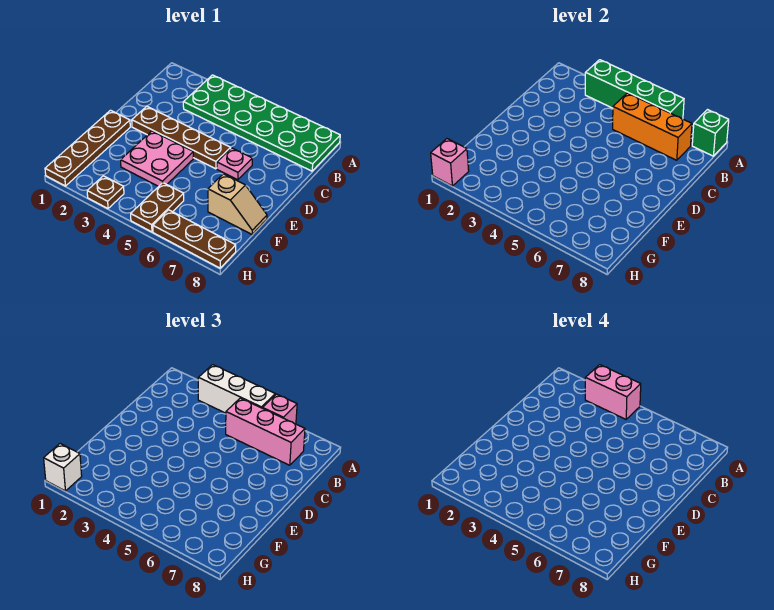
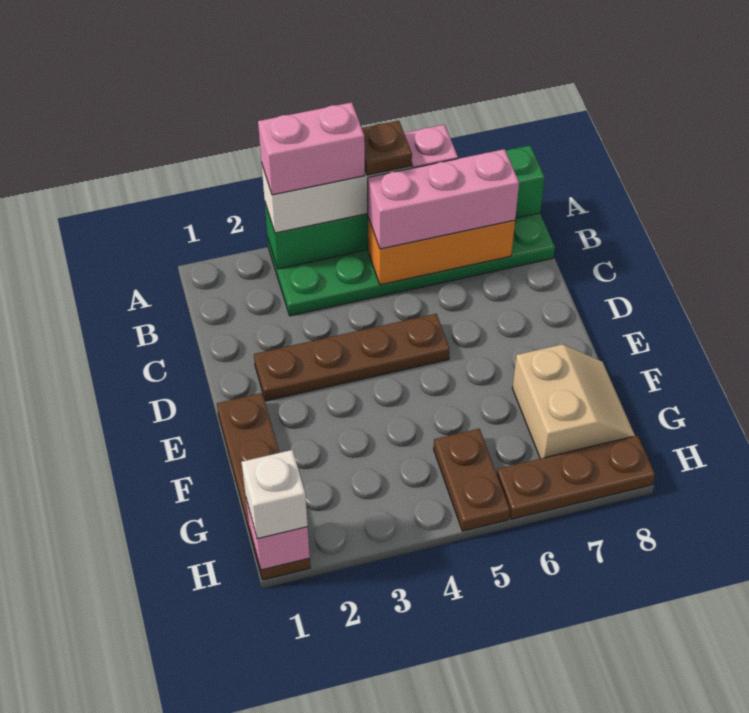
pink plate D6 level 1 -> none
pink plate E3:F4 level 1 -> none
tan slope F7:F8 level 1 top 7 -> tan slope F7:G8 level 1 top 7
brown plate H3 level 1 -> brown plate A5 level 4

